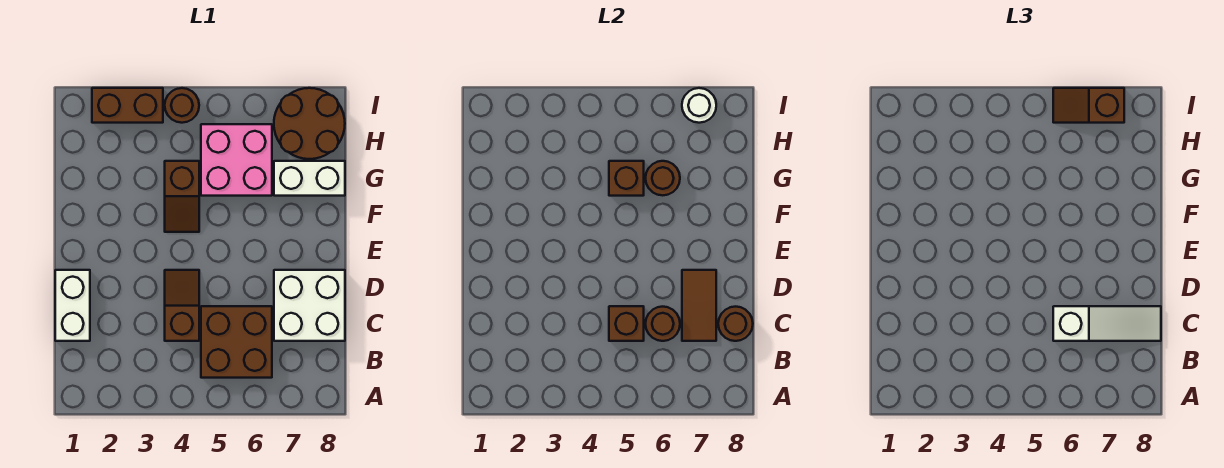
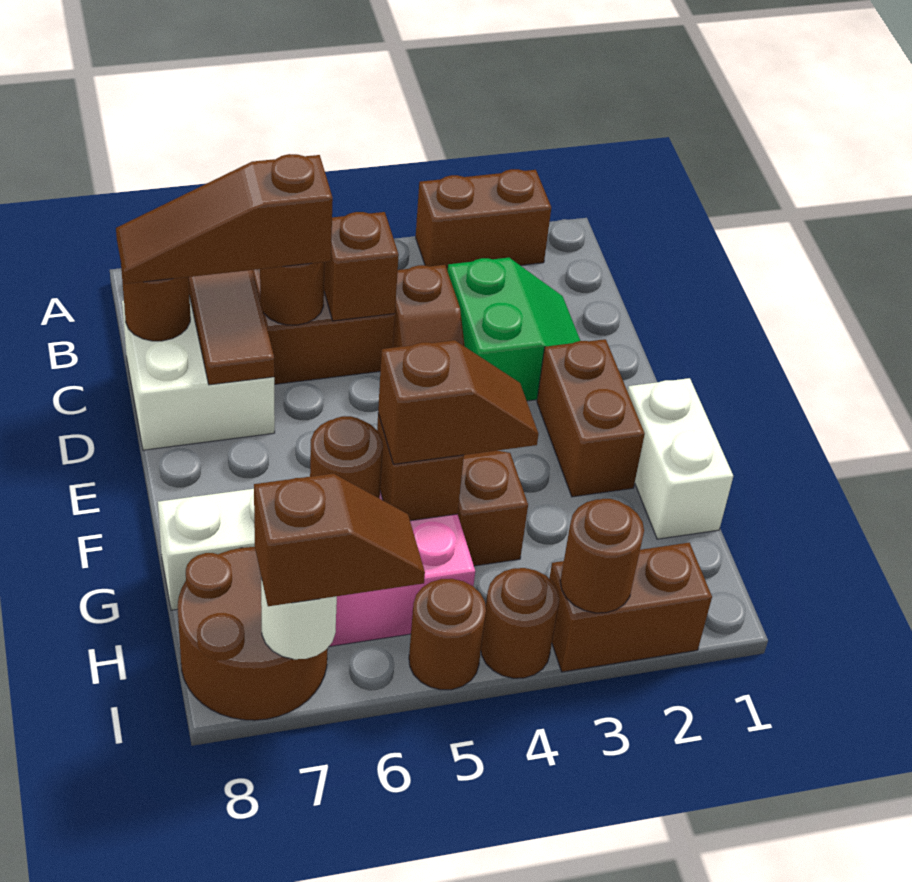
none -> brown brick A2:A3 level 1
white brick C1:D1 level 1 -> white brick F1:G1 level 1
none -> green slope C2:D3 level 1 top 3
white slope C6:C8 level 3 top 6 -> brown slope C6:C8 level 3 top 6
none -> brown brick E2:F2 level 1
none -> brown slope G4:G5 level 3 top 5
none -> brown round brick I3 level 2
none -> brown round brick I5 level 1

